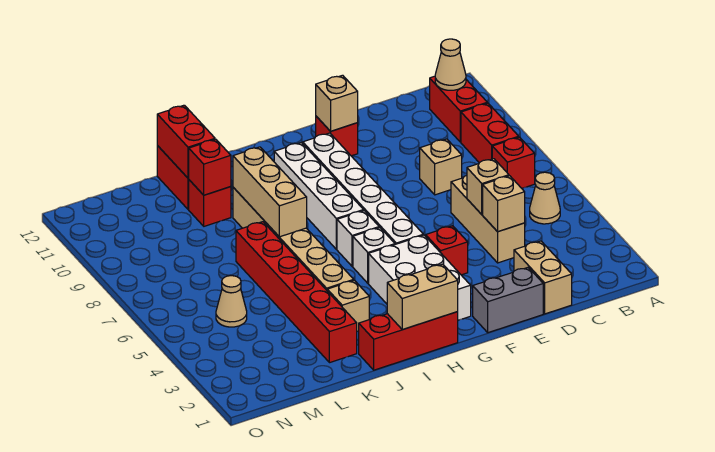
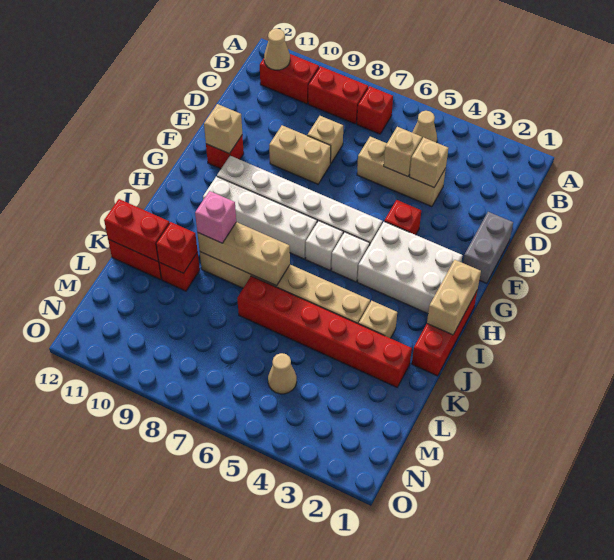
tan brick D1:D2 level 1 -> tan brick E8:E9 level 1
none -> pink brick J9 level 3

